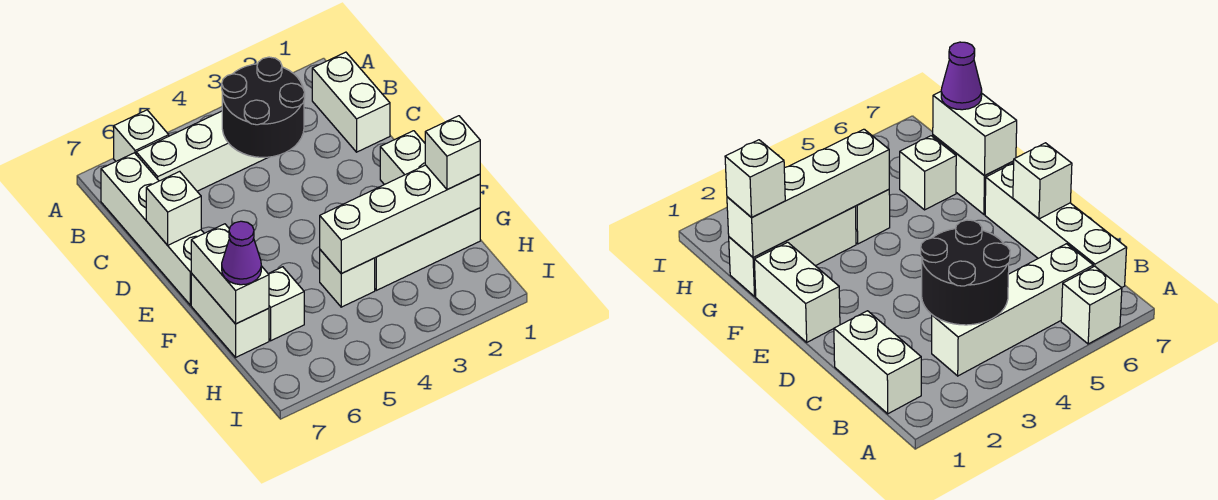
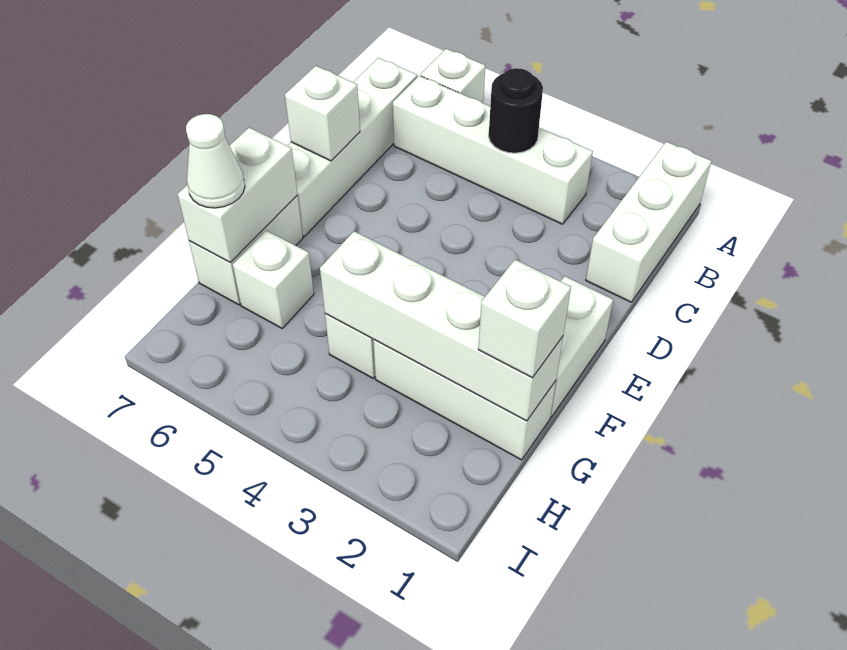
white brick B1:C1 level 1 -> white brick A1:C1 level 1
black round brick B3:C4 level 2 -> black round brick B4 level 2
purple cone G7 level 3 -> white cone G7 level 3

